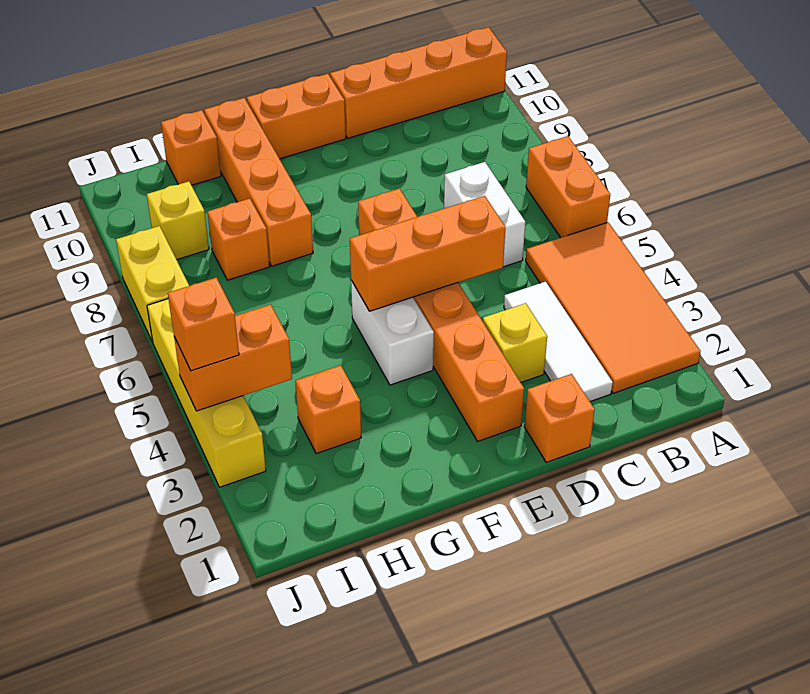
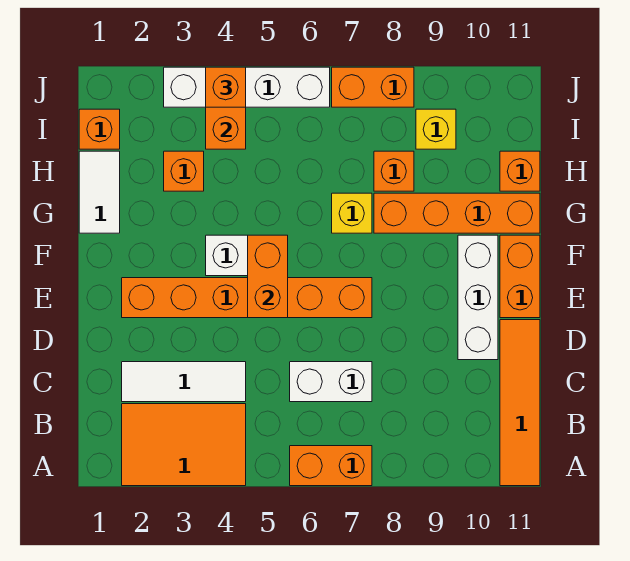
orange tile A2:B5 level 1 -> orange tile A2:B4 level 1
orange brick A11:D11 level 1 -> orange tile A11:D11 level 1
orange brick D1 level 1 -> orange brick I1 level 1
yellow brick D3 level 1 -> yellow brick G7 level 1
orange brick D5:F5 level 2 -> orange brick E5:F5 level 2
none -> white brick D10:F10 level 1
none -> white tile G1:H1 level 1
yellow brick J3:J6 level 1 -> white brick J3:J6 level 1
yellow brick J7:J8 level 1 -> orange brick J7:J8 level 1

